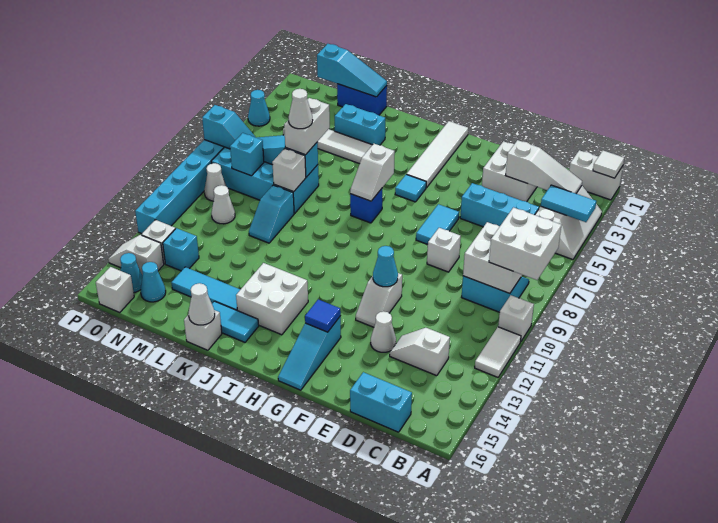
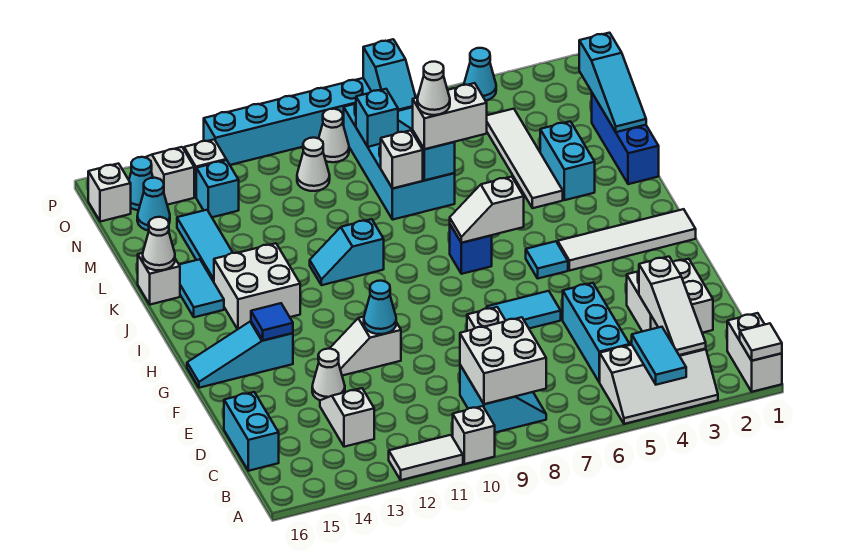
white brick A8:B9 level 3 -> none
blue brick L1:M1 level 1 -> blue brick K1:M1 level 1
cyan slope L9:L10 level 1 top 9 -> cyan slope J10:J11 level 1 top 10

